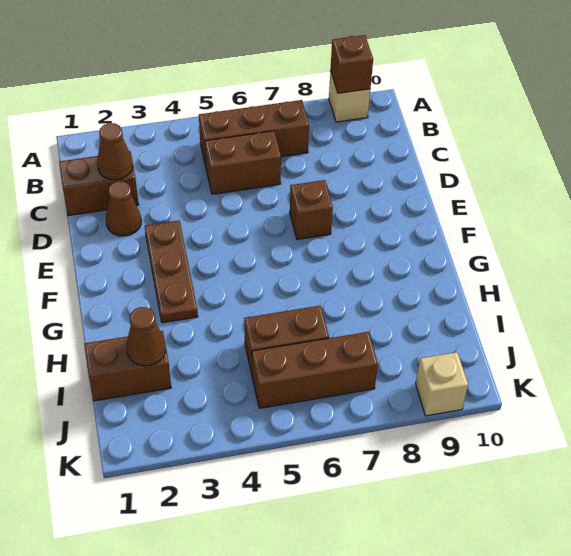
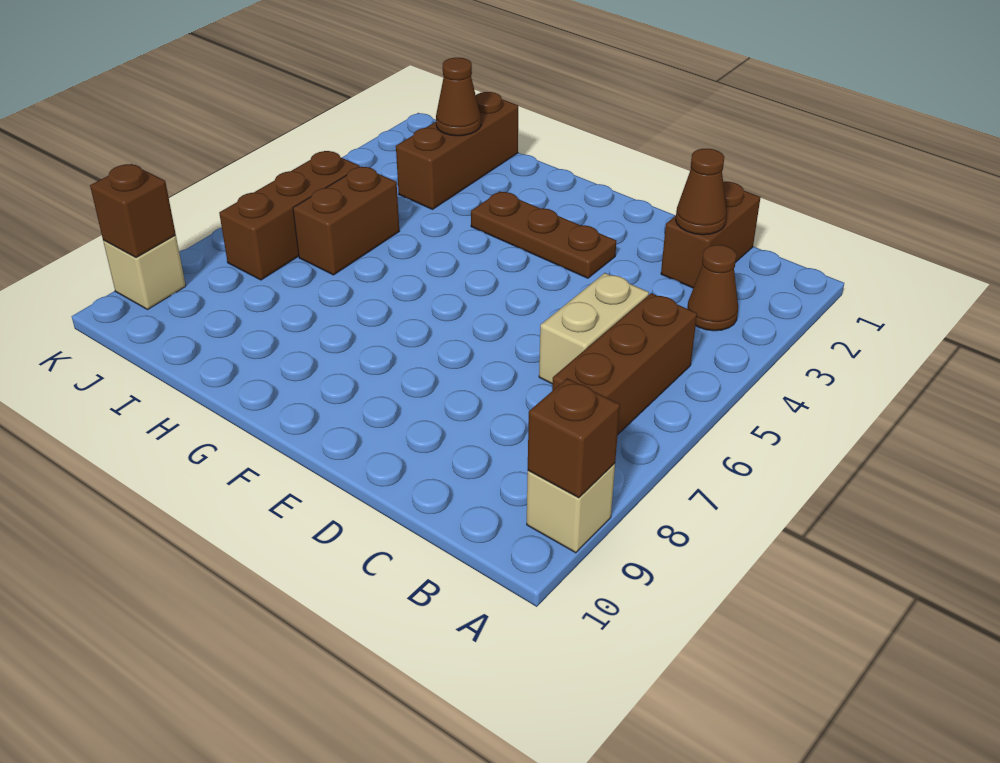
brown brick C5:C6 level 1 -> tan brick C5:C6 level 1
brown cone D2 level 1 -> brown cone B3 level 1
brown brick E7 level 1 -> brown brick K9 level 2
brown brick I1:I2 level 1 -> brown brick I1:I3 level 1

